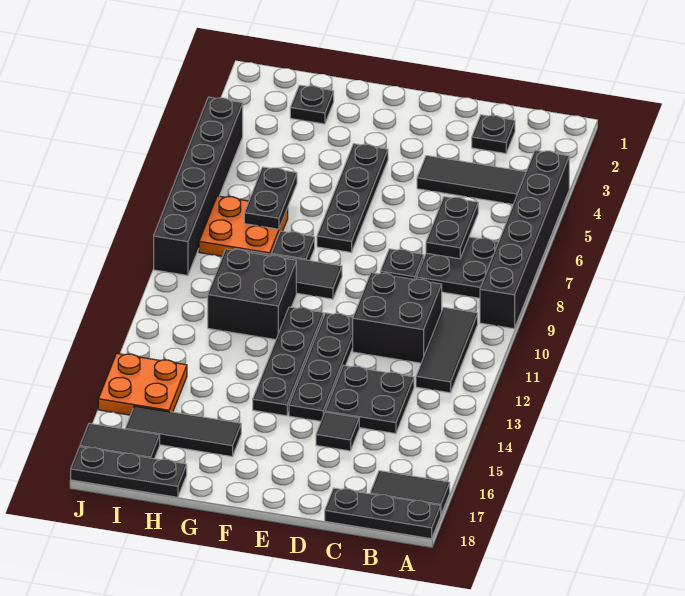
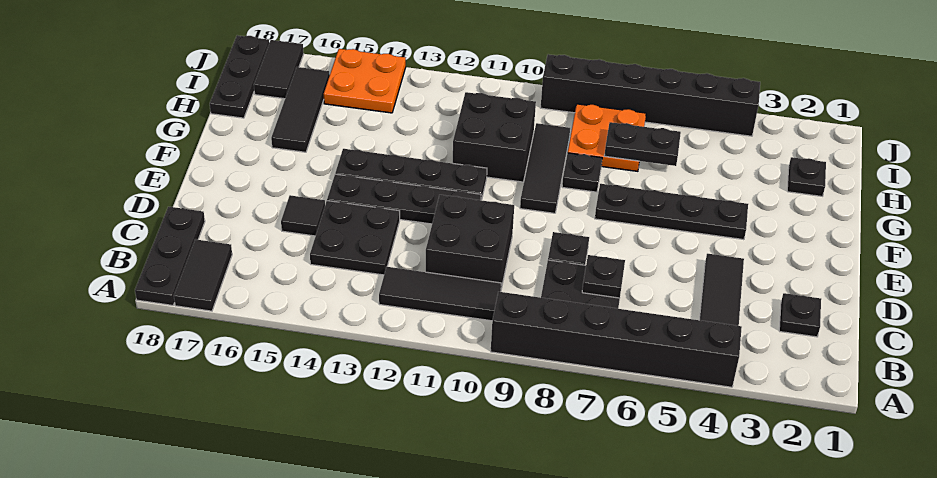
black plate C6:C7 level 2 -> black plate C7 level 2

